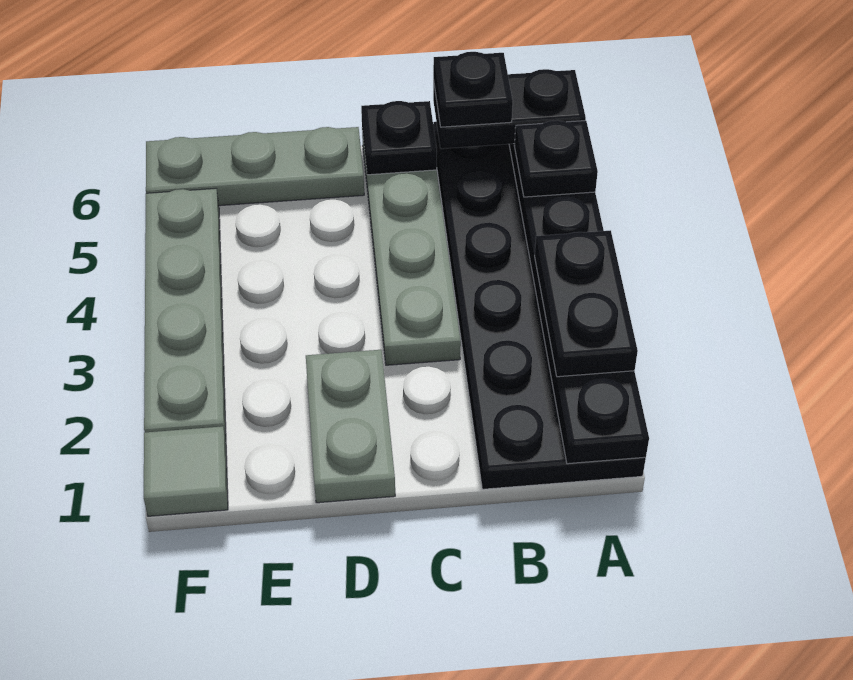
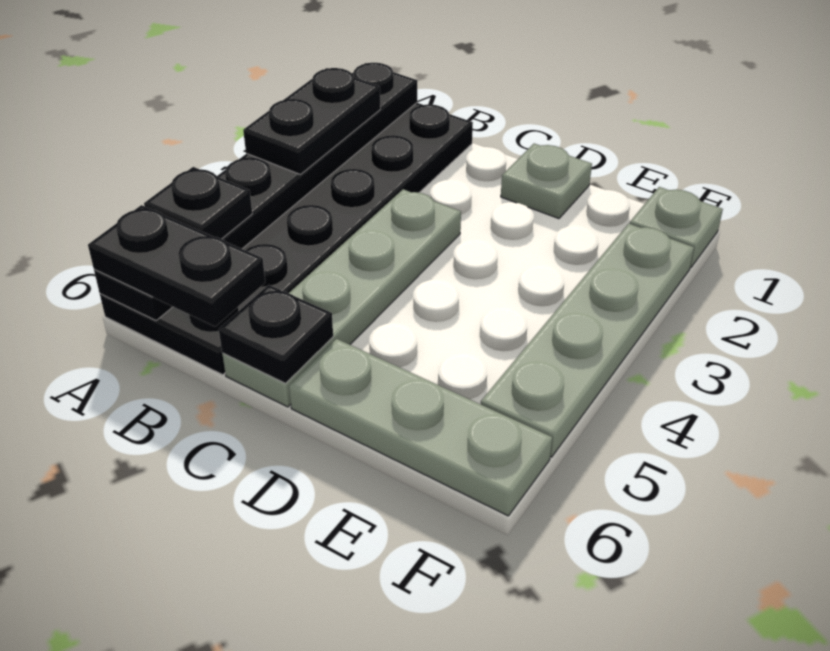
black plate B6 level 4 -> none
grey plate D1:D2 level 1 -> grey plate D1 level 1
grey tile F1 level 1 -> grey plate F1 level 1

